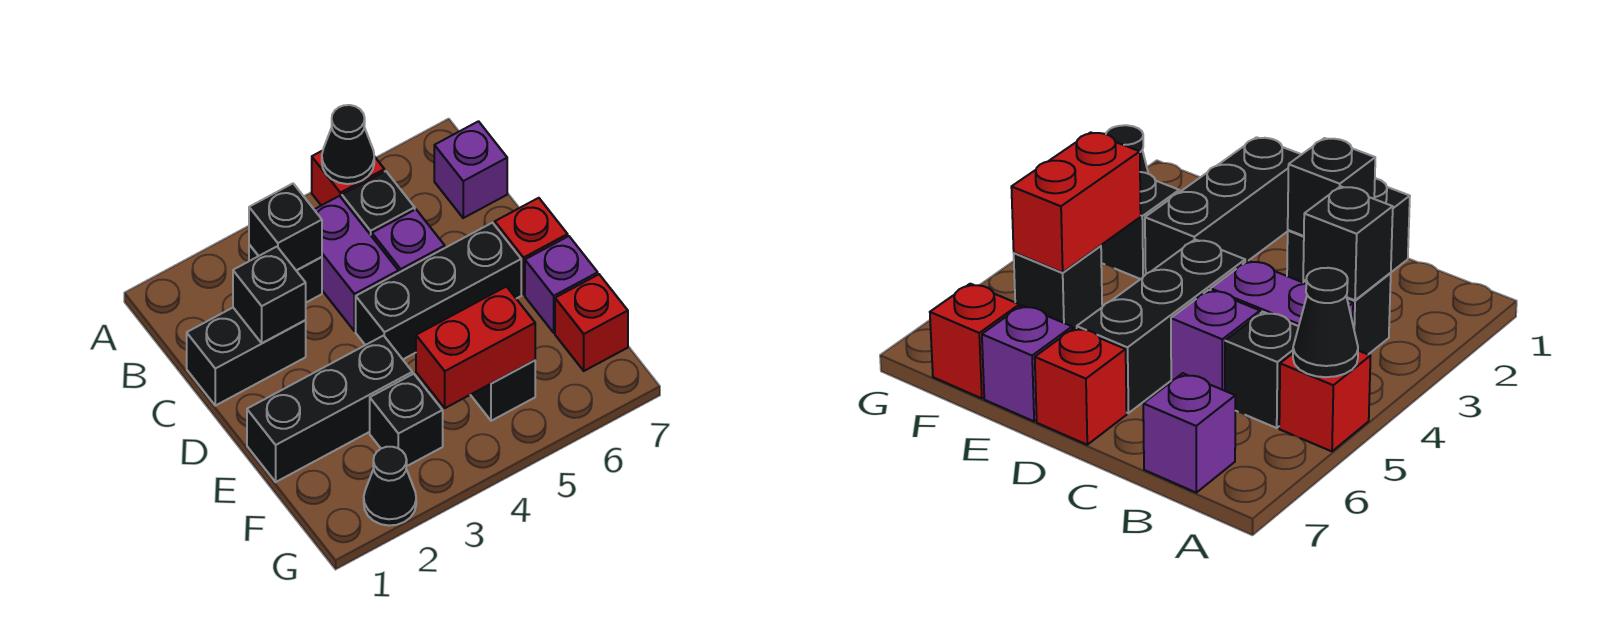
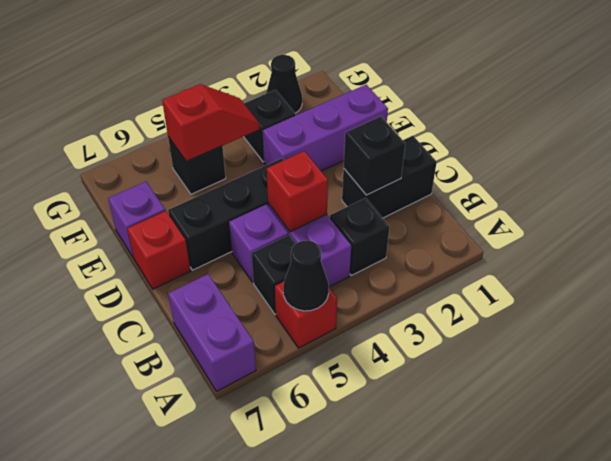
black brick B3 level 2 -> none
purple brick B7 level 1 -> purple brick A7:B7 level 1
black brick E1:E3 level 1 -> purple brick E1:E3 level 1
red brick F4:F5 level 2 -> red slope F4:F5 level 2 top 5
red brick F7 level 1 -> red brick C4 level 2

